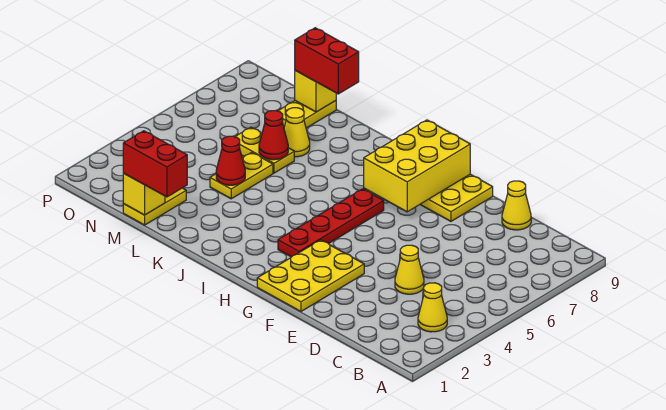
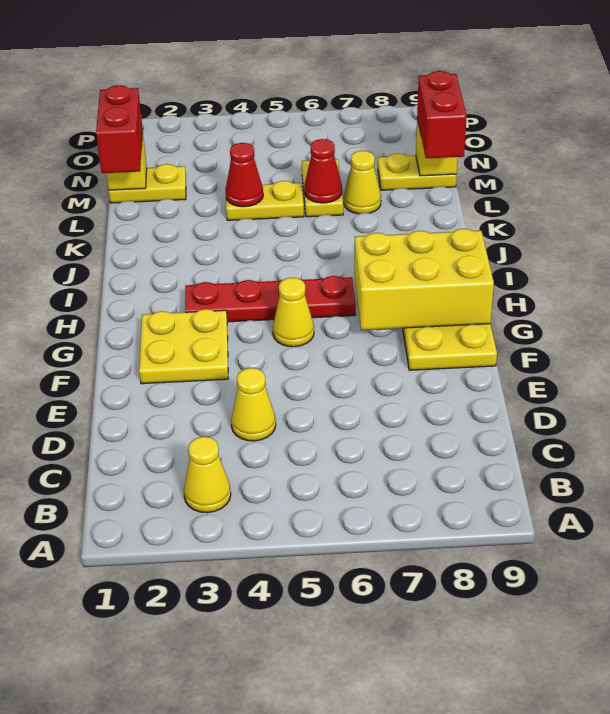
yellow cone D9 level 1 -> yellow cone G5 level 1
yellow plate F1:G3 level 1 -> yellow plate F2:G3 level 1

